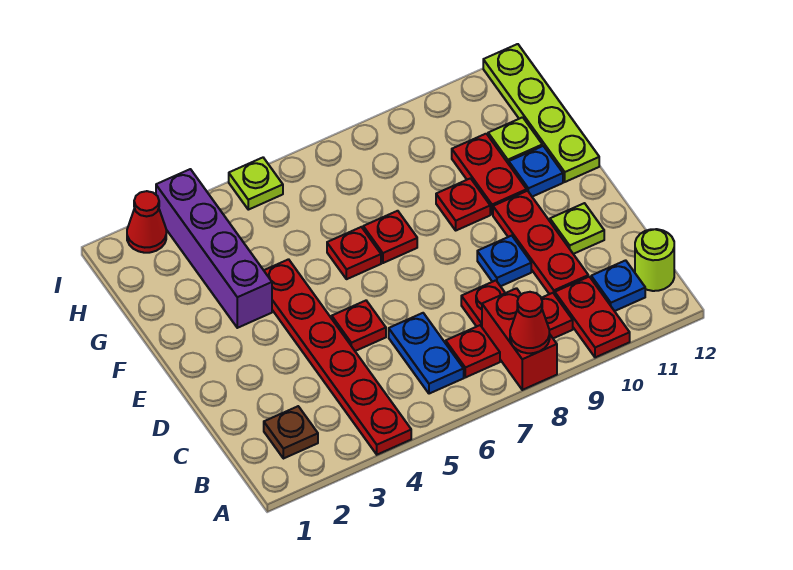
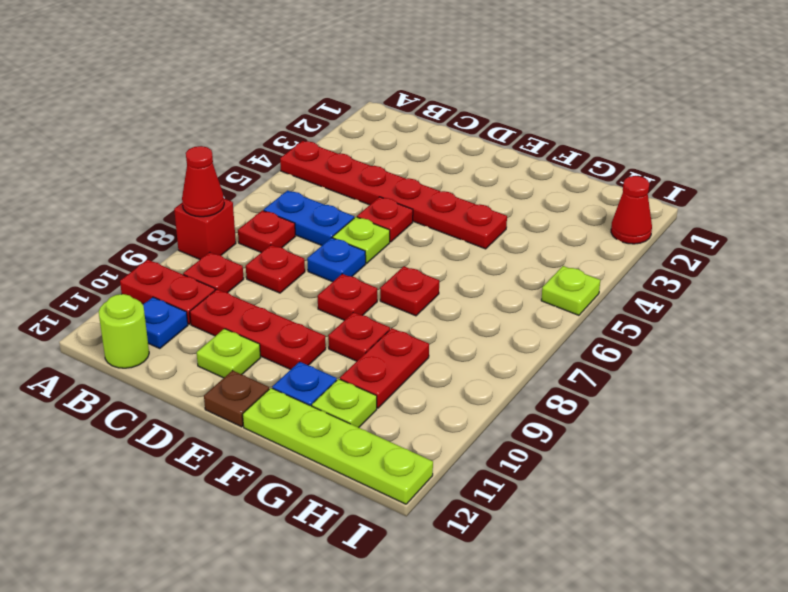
red brick A8:B8 level 1 -> red brick A8 level 1
brown plate B2 level 1 -> brown plate E12 level 1
none -> lime plate D6 level 1
blue plate D9 level 1 -> blue plate D7 level 1
purple brick F3:I3 level 1 -> none
red plate F6 level 1 -> red plate E8 level 1
red plate F10:G10 level 1 -> red plate G9:G10 level 1

